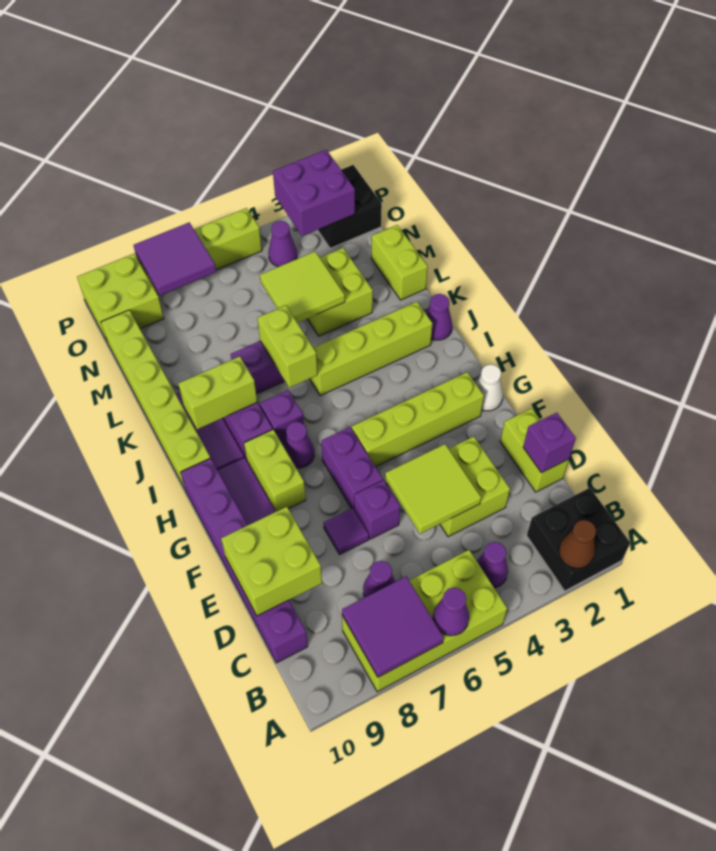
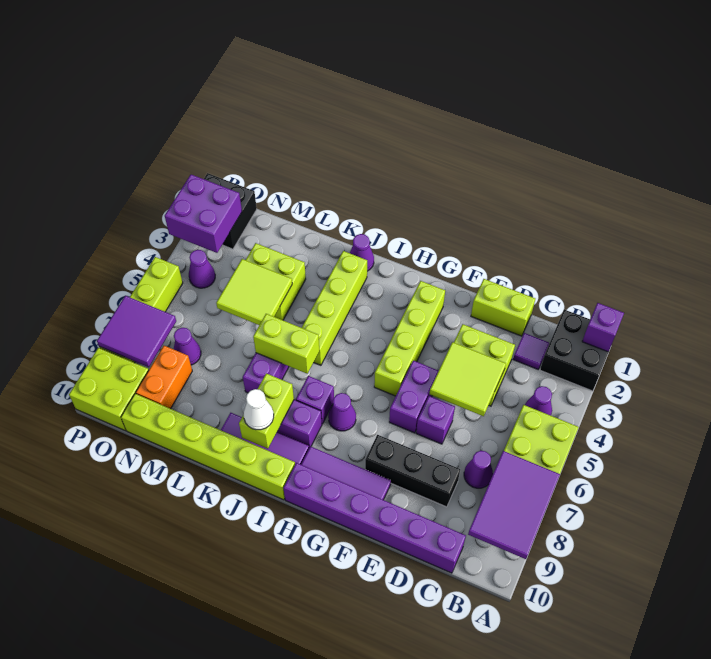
brown cone A2 level 2 -> none
purple cone A6 level 2 -> purple cone N7 level 1
purple tile A7:B8 level 2 -> purple tile A7:B9 level 2
purple brick D1 level 2 -> purple brick A1 level 2
none -> black brick D8:F8 level 1
lime brick D9:E10 level 2 -> none
purple tile E7 level 1 -> purple tile C2 level 1
purple brick F6:G6 level 1 -> purple brick F5:F6 level 1
white cone G1 level 1 -> white cone J9 level 3
lime brick G8:H8 level 1 -> none
lime brick L1:M1 level 1 -> none
none -> orange brick N8:N9 level 1

